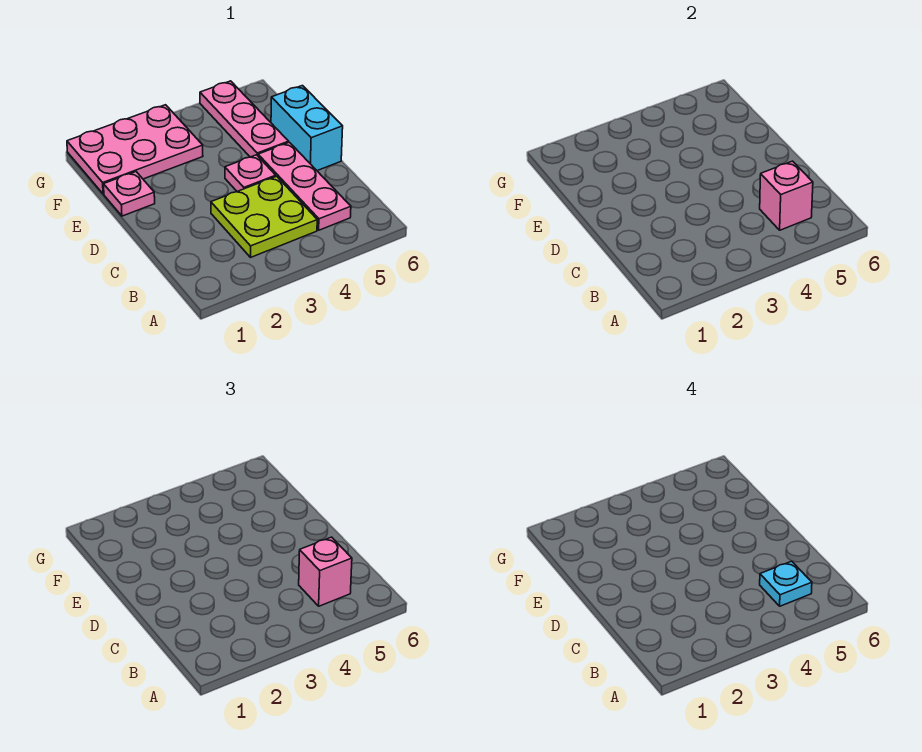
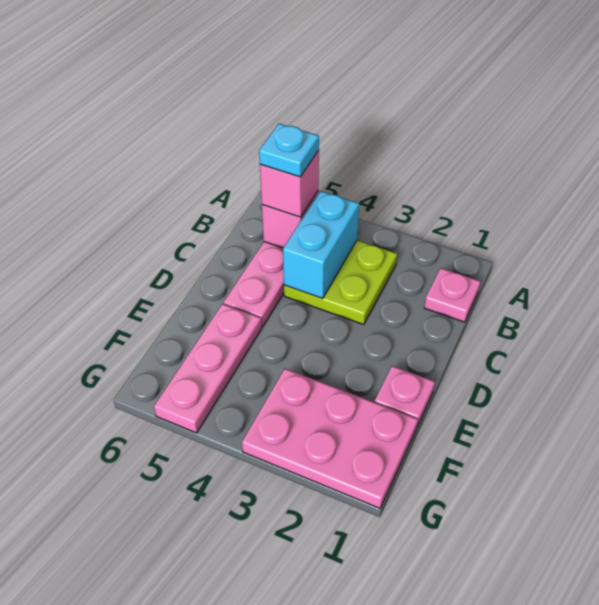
pink plate D4 level 1 -> pink plate B1 level 1
cyan brick D6:E6 level 1 -> cyan brick B4:C4 level 2

